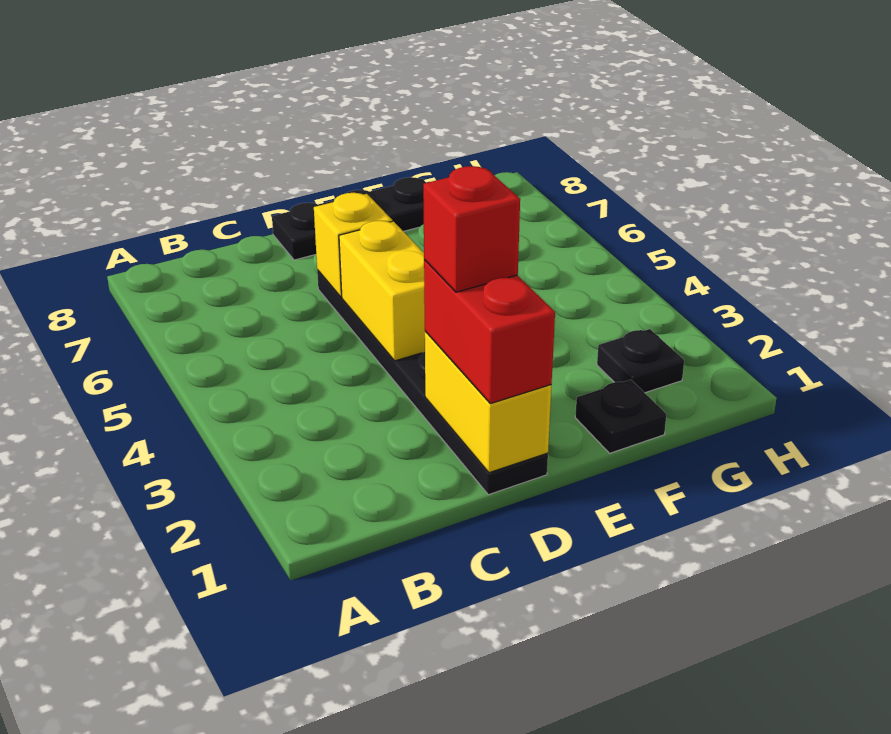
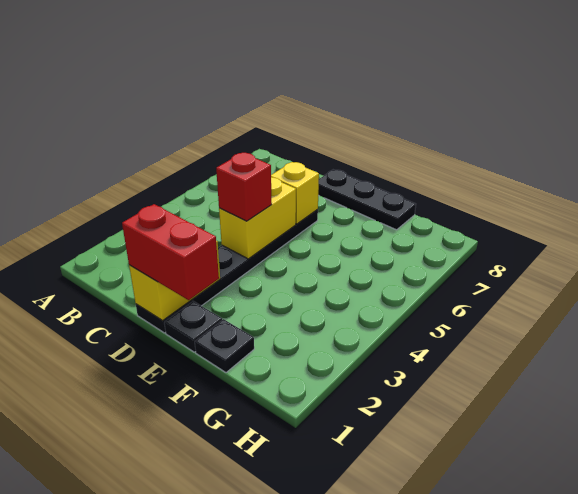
red brick D1:D2 level 3 -> red brick D1:E1 level 3
red brick D2 level 4 -> red brick D4 level 3
black plate G2 level 1 -> black plate E1 level 1

